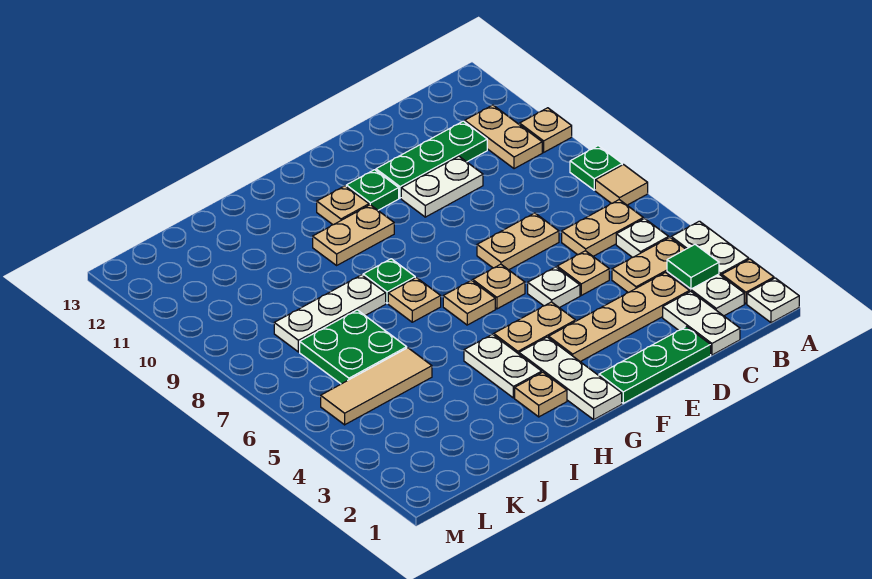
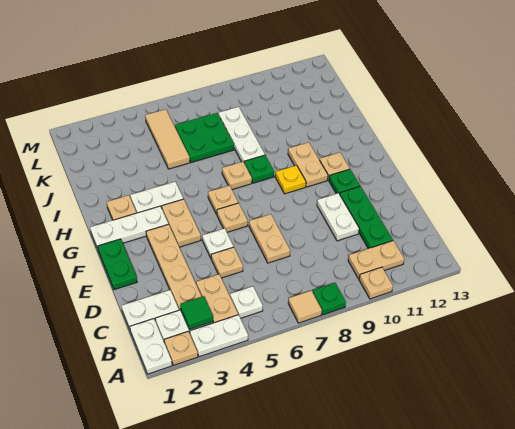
white plate A1 level 1 -> white plate A1:B1 level 1
tan plate B6:C6 level 1 -> none
green plate D1:F1 level 1 -> green plate E1:F1 level 1
none -> yellow plate G9 level 1

